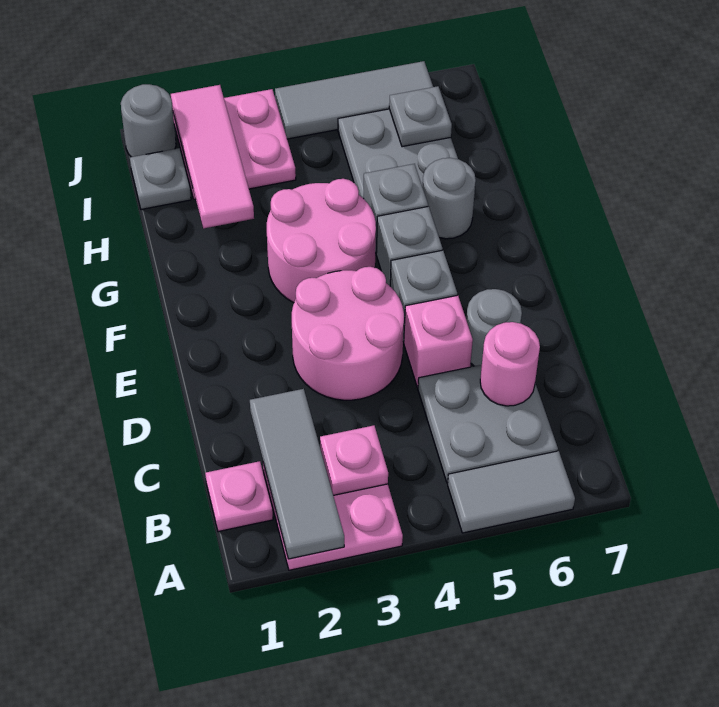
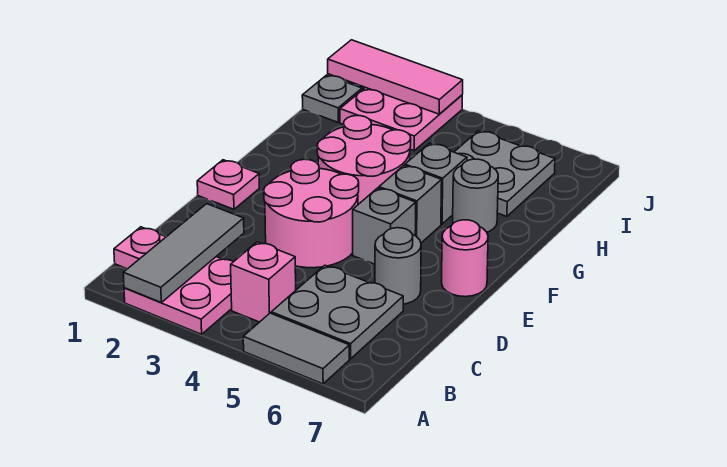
pink plate B3 level 2 -> pink plate E1 level 1
pink round brick C6 level 2 -> pink round brick E7 level 1
pink brick D5 level 1 -> pink brick B4 level 1
pink tile H2:J2 level 2 -> pink tile J1:J3 level 2
grey plate I6 level 2 -> none
grey round brick J1 level 1 -> none
grey tile J4:J6 level 1 -> none

